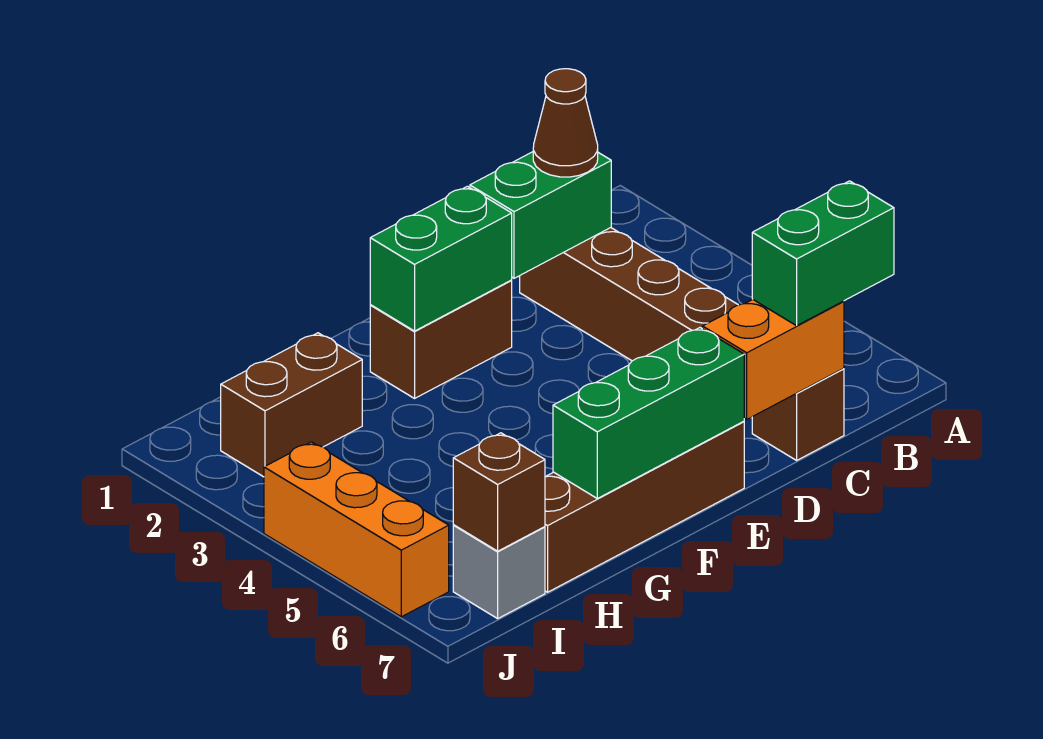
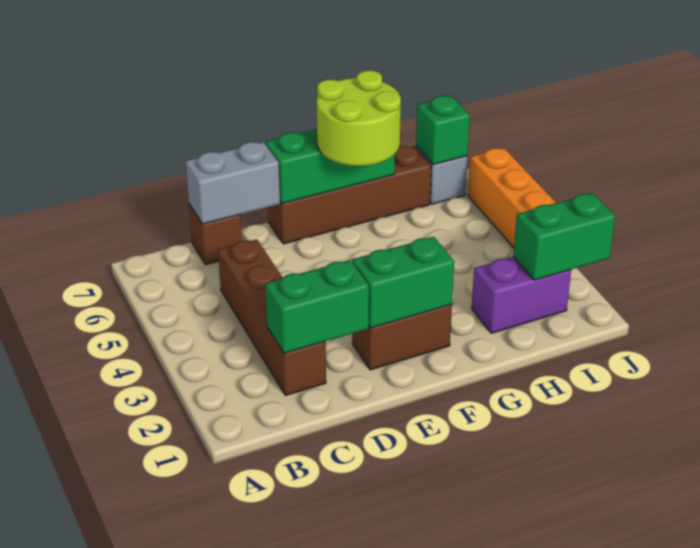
green brick B7:C7 level 3 -> green brick I2:J2 level 2
brown cone C2 level 3 -> none
orange brick C7:D7 level 2 -> grey brick C7:D7 level 2
none -> lime round brick F6:G7 level 3
brown brick H2:I2 level 1 -> purple brick H2:I2 level 1
brown brick I7 level 2 -> green brick I7 level 2

